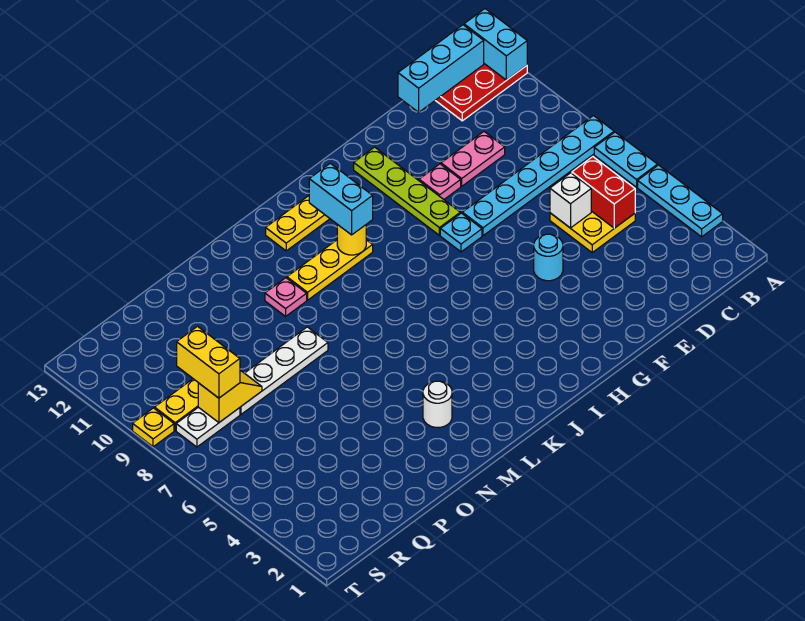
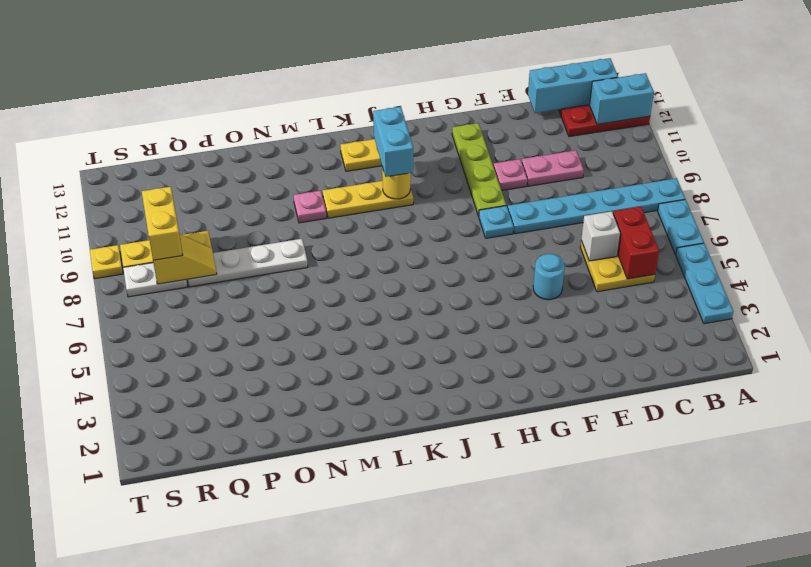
cyan brick A12:A13 level 2 -> cyan brick A12:B12 level 2
white round brick M3 level 1 -> none

